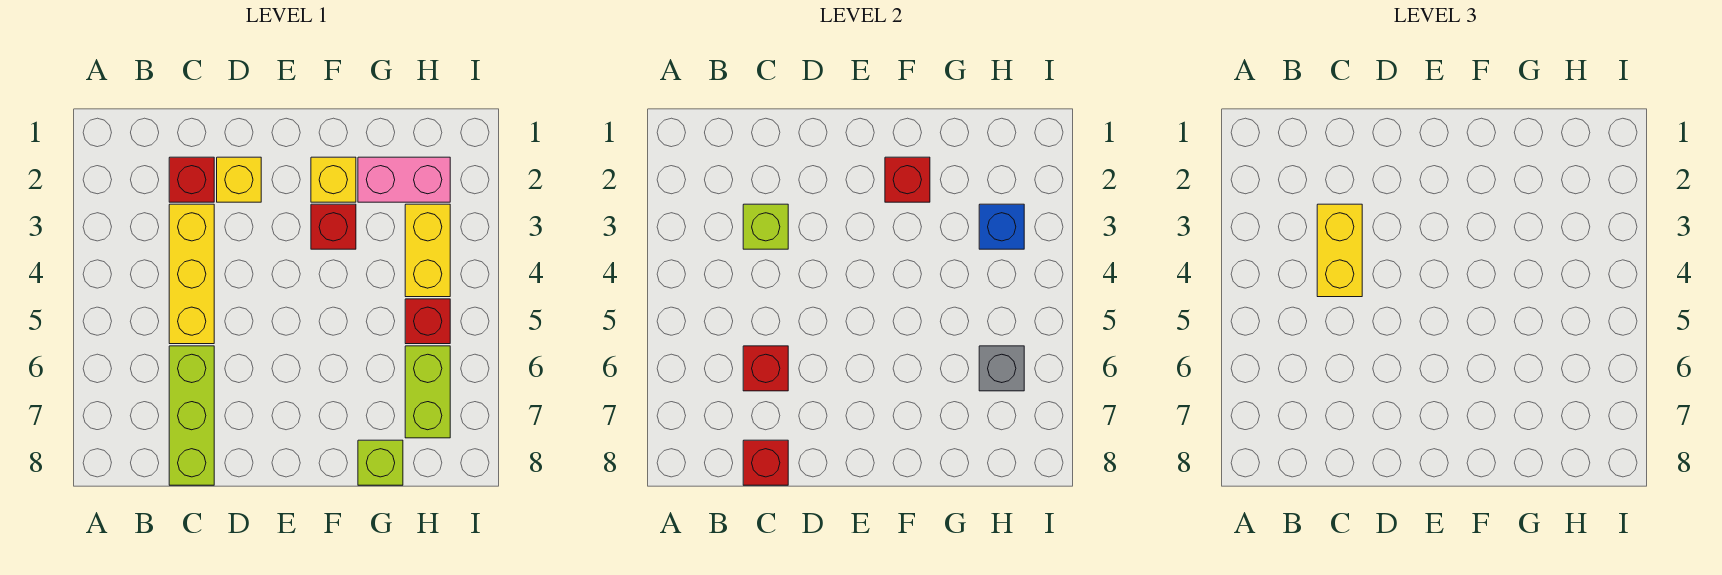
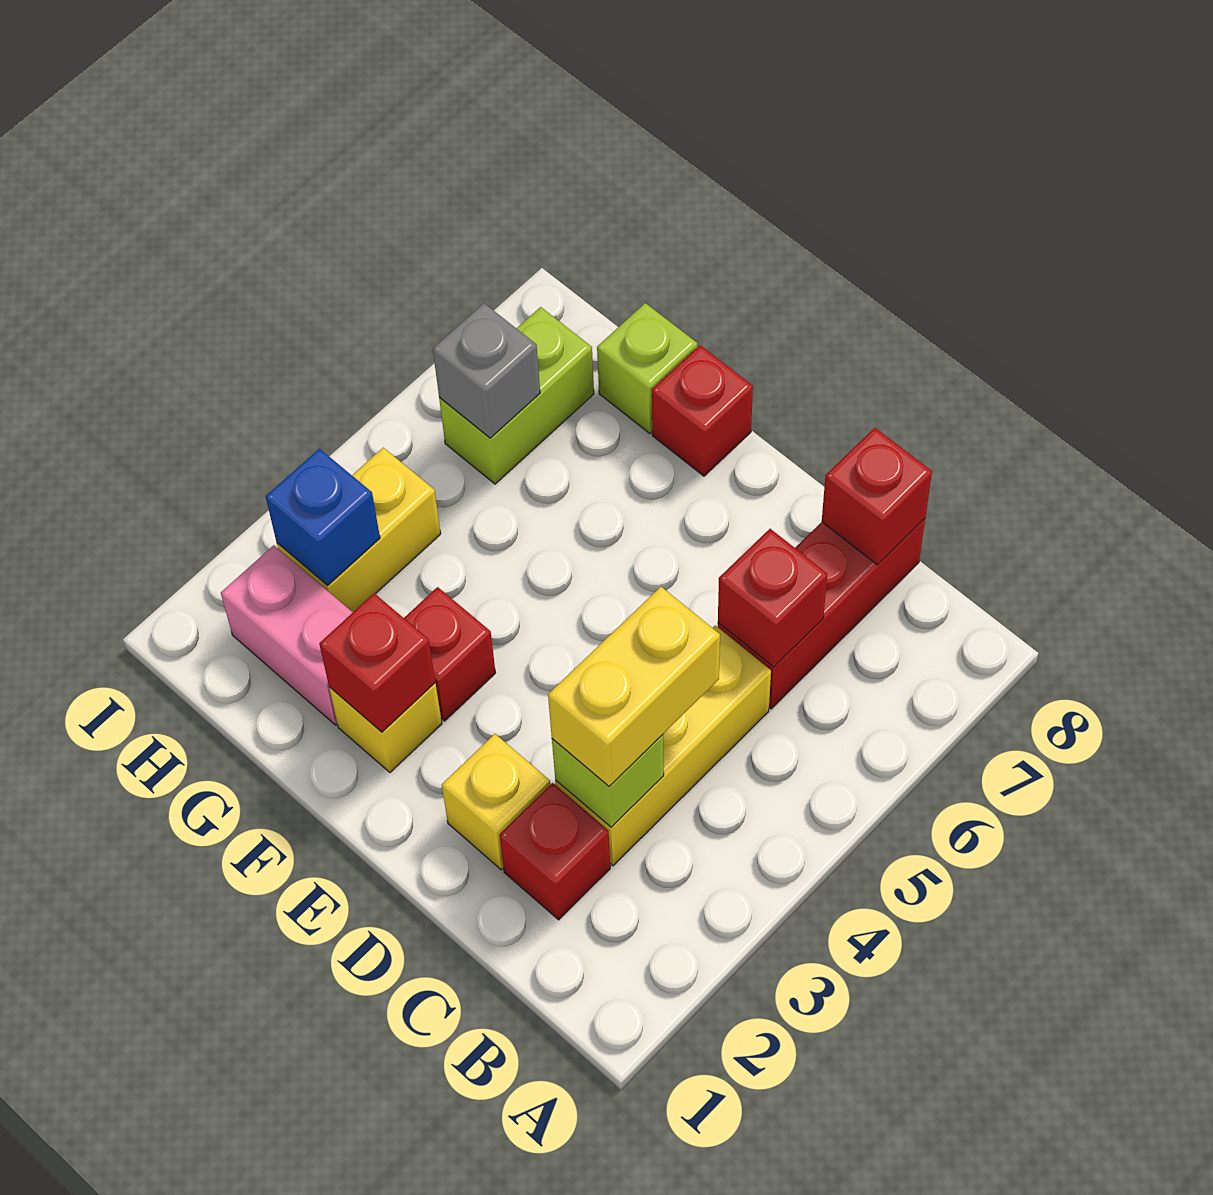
lime brick C6:C8 level 1 -> red brick C6:C8 level 1
red brick H5 level 1 -> red brick F8 level 1

